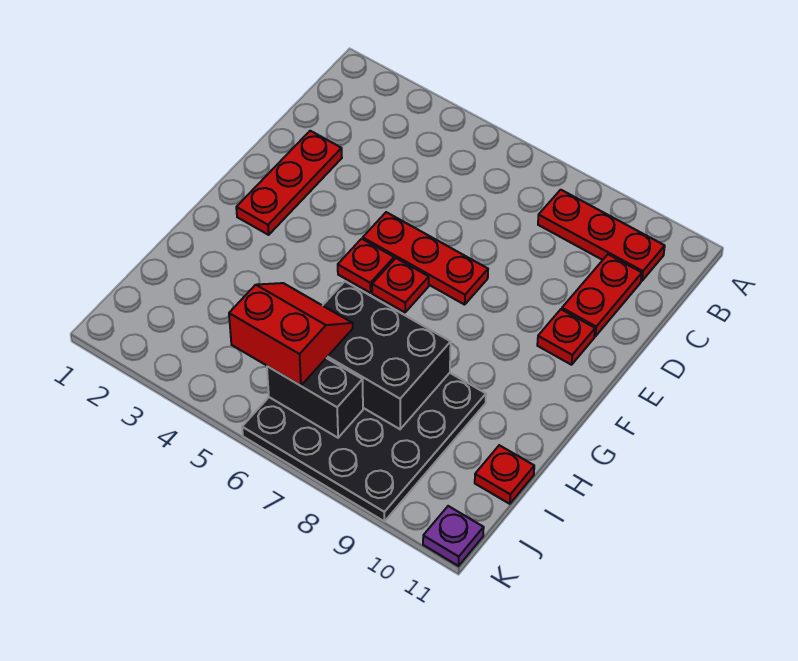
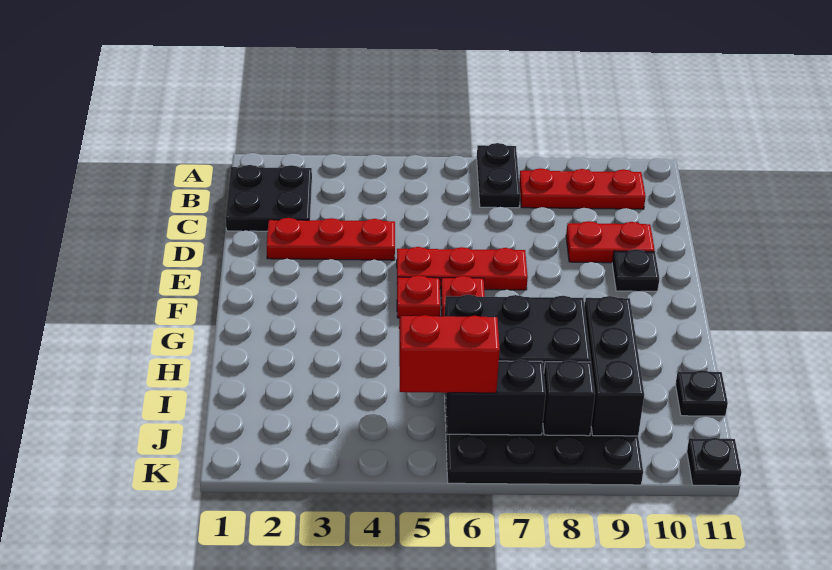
none -> black plate A7:B7 level 1
none -> black plate B1:C2 level 1
red plate C10:D10 level 1 -> red plate D9:D10 level 1
red plate D2:F2 level 1 -> red plate D2:D4 level 1
red plate E10 level 1 -> black plate E10 level 1
none -> black brick H9:J9 level 2
red plate I11 level 1 -> black plate I11 level 1
none -> black brick J8 level 2
purple plate K11 level 1 -> black plate K11 level 1

